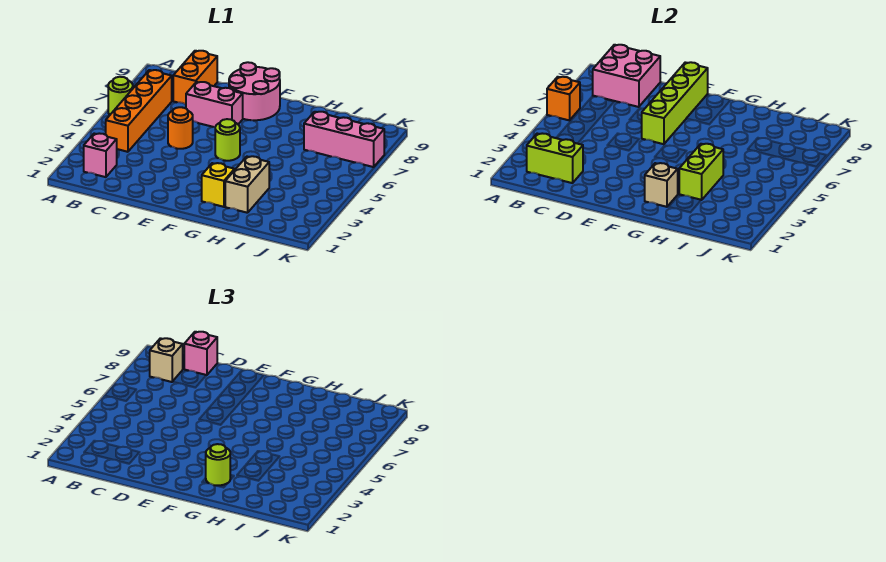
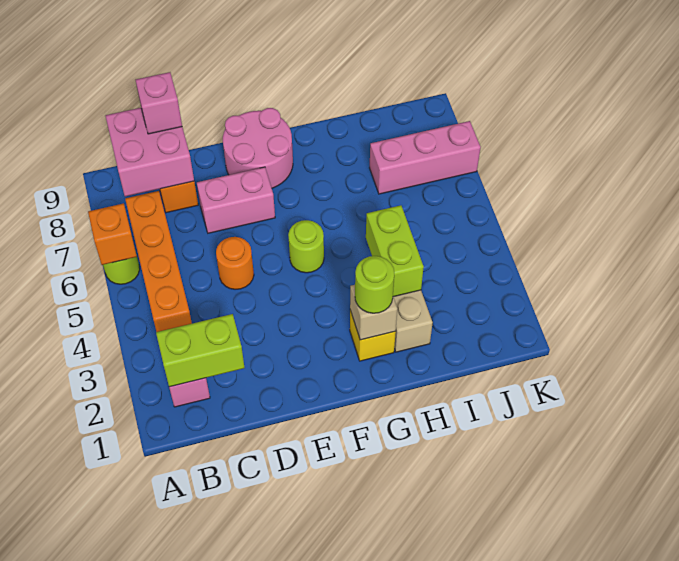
tan brick B8 level 3 -> none
lime brick E6:E9 level 2 -> none

